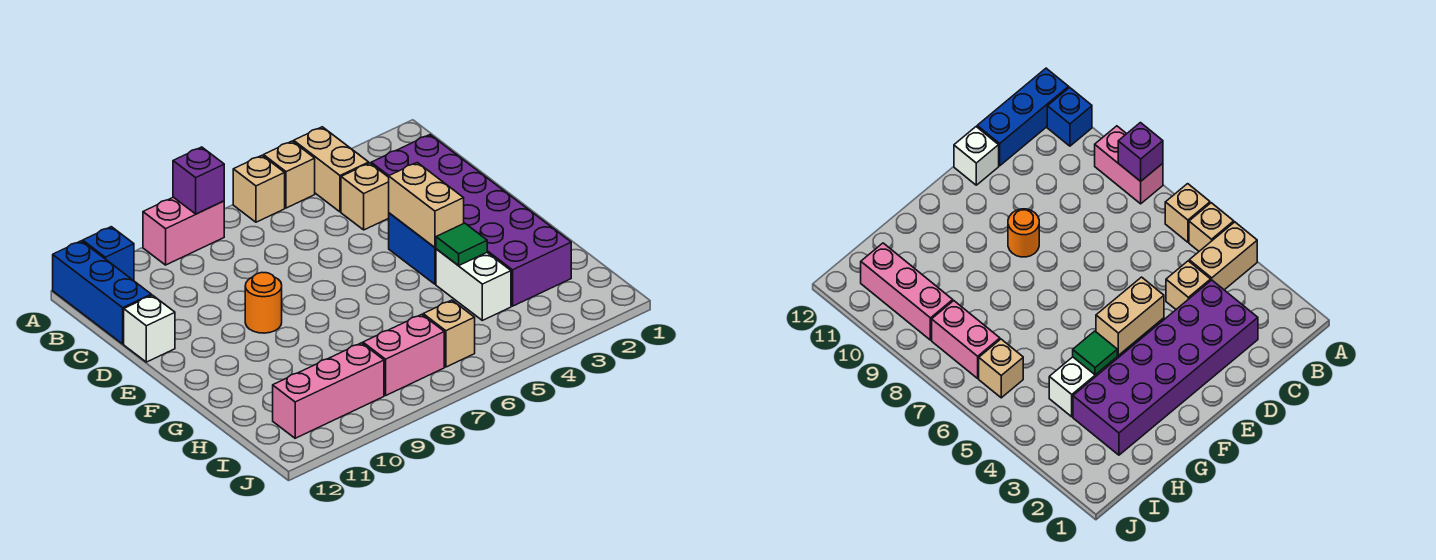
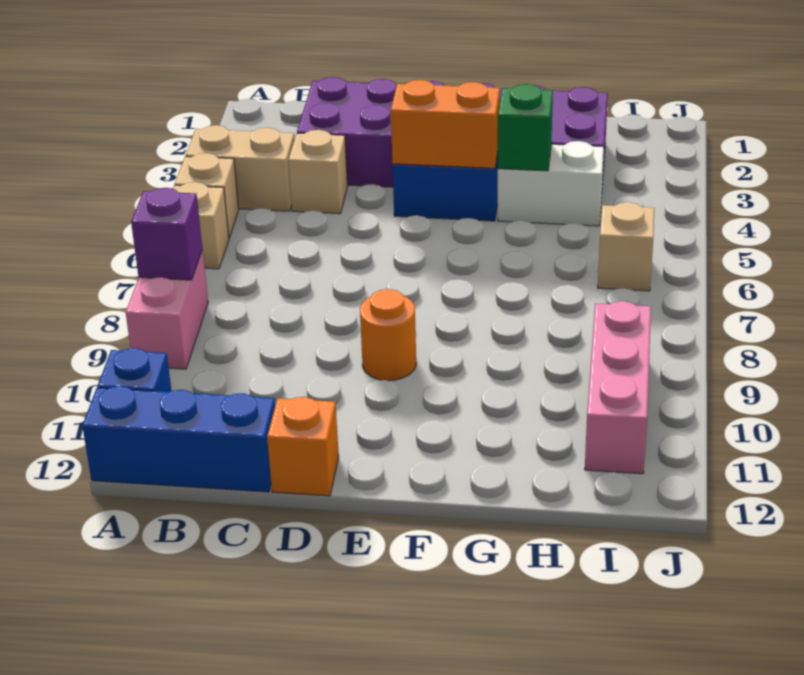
white brick D12 level 1 -> orange brick D12 level 1
tan brick E4:F4 level 2 -> orange brick E4:F4 level 2
green tile G4 level 2 -> green brick G4 level 2
pink brick I7:I8 level 1 -> none

